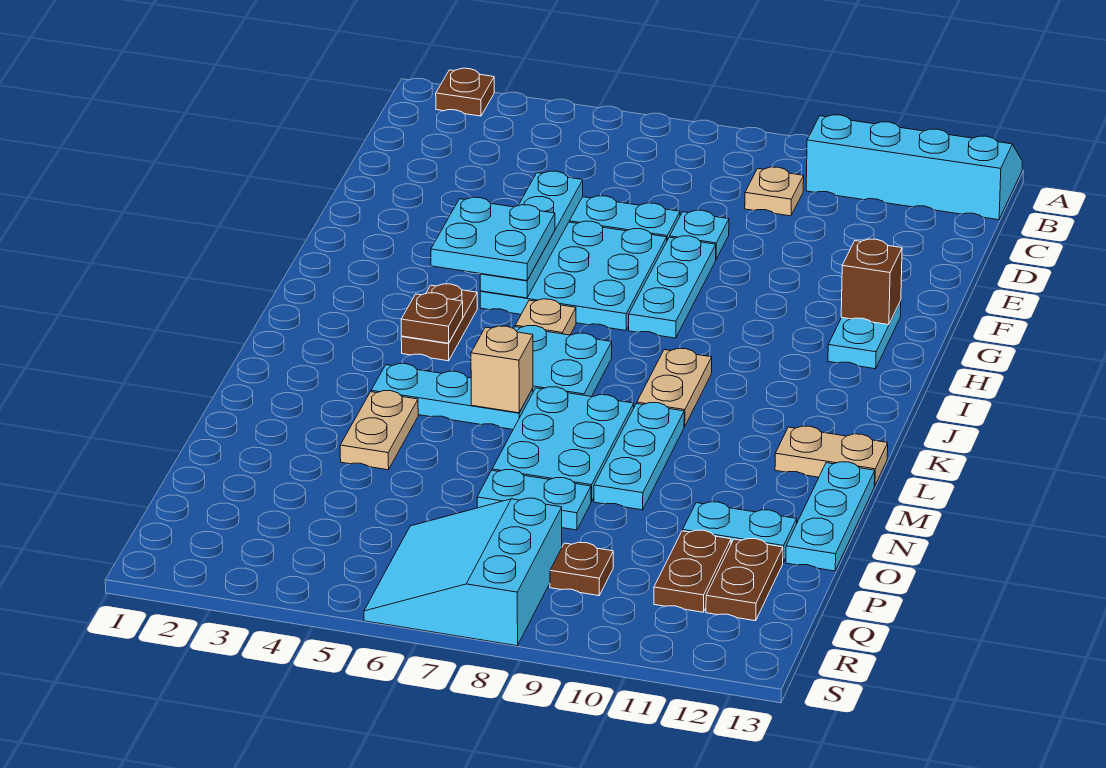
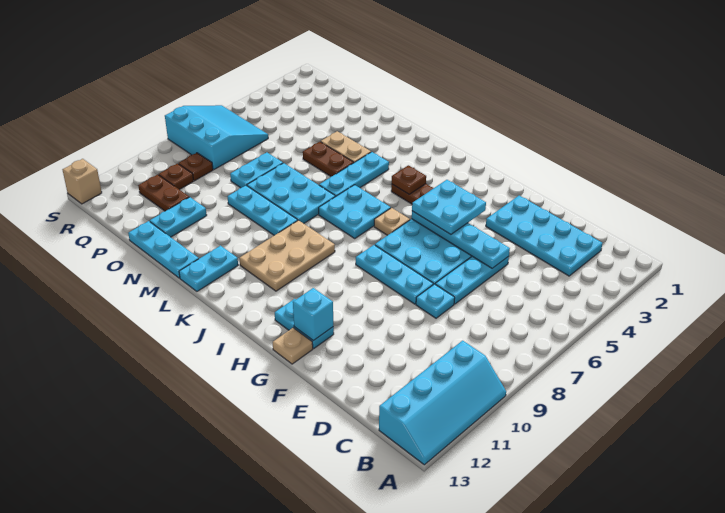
brown plate A2 level 1 -> brown plate Q10 level 1
none -> cyan plate C2:F3 level 1
tan plate C9 level 1 -> tan plate G13 level 1
brown brick G12 level 2 -> cyan brick G12 level 2
tan plate J9:K9 level 1 -> tan plate J9:K11 level 1
tan brick L6 level 2 -> tan brick S13 level 1
tan plate L12:L13 level 1 -> cyan plate L12:L13 level 1
brown plate P12:Q12 level 1 -> brown plate M5:N5 level 1

